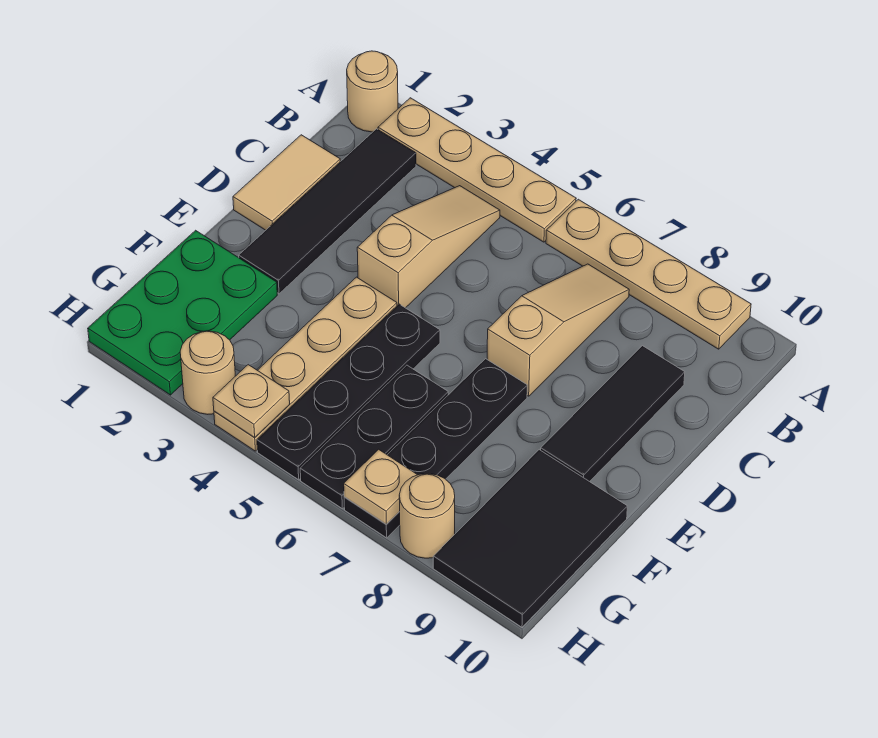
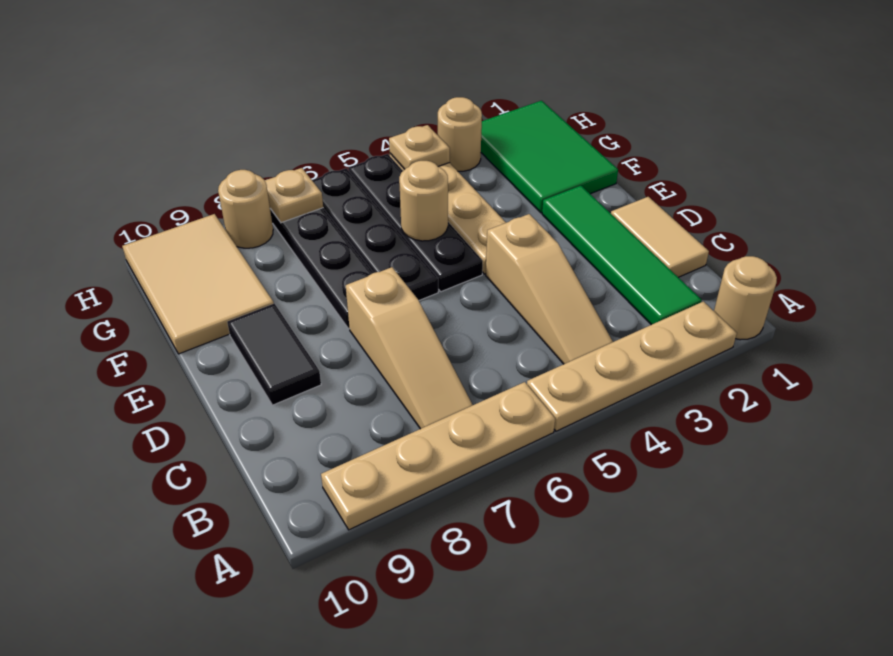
black tile B2:E2 level 1 -> green tile B2:E2 level 1
black tile C9:E9 level 1 -> black tile D9:E9 level 1
green plate F1:H2 level 1 -> green tile F1:H2 level 1
none -> tan round brick F5 level 2
black plate F6:H6 level 1 -> black plate E6:H6 level 1
black tile F9:H10 level 1 -> tan tile F9:H10 level 1

